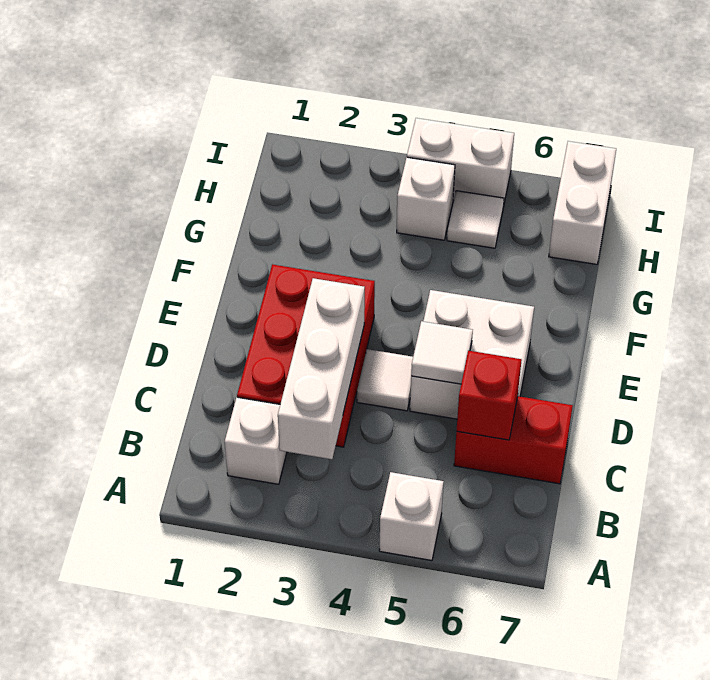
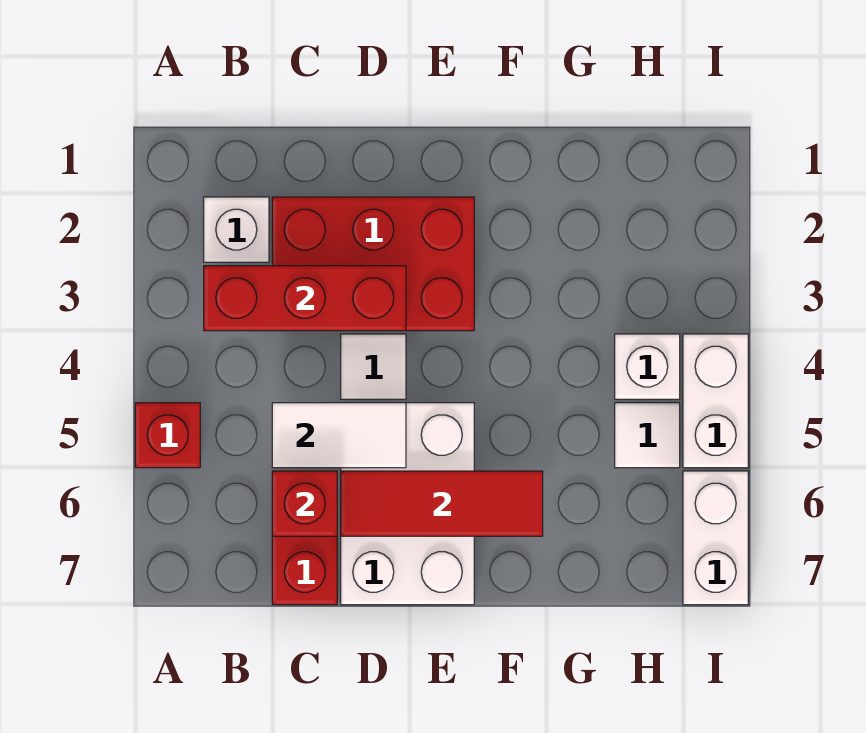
white brick A5 level 1 -> red brick A5 level 1
white brick B3:D3 level 2 -> red brick B3:D3 level 2
white brick D5:E6 level 1 -> white brick D5:E7 level 1
white tile D5 level 2 -> white tile C5:D5 level 2
none -> red tile D6:F6 level 2
white brick H7:I7 level 1 -> white brick I6:I7 level 1

